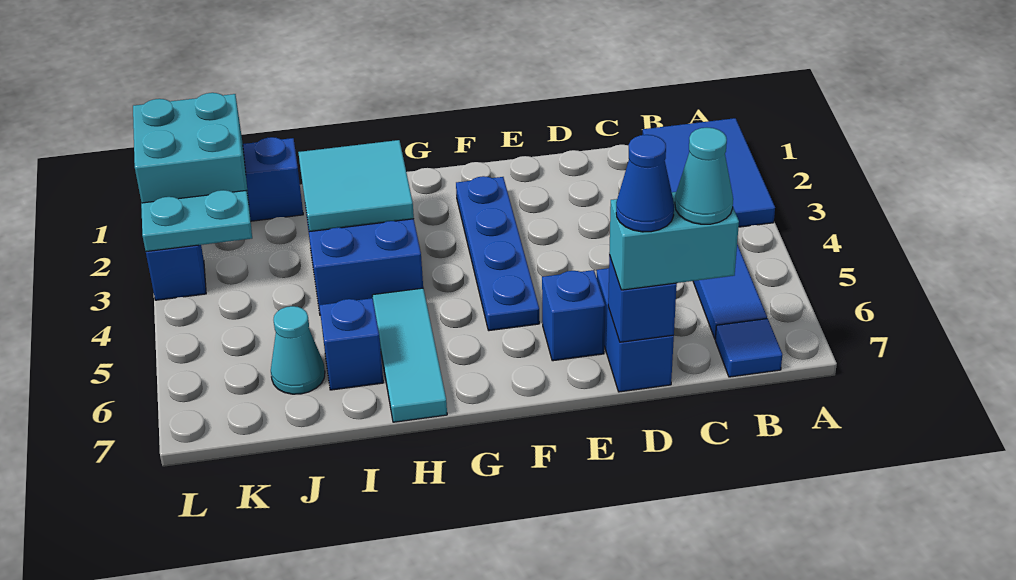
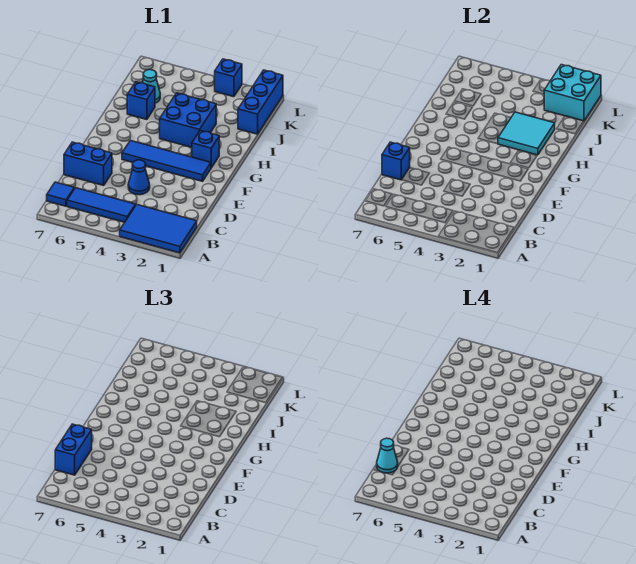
cyan brick C7:D7 level 3 -> blue brick C7:D7 level 3
blue cone D7 level 4 -> blue cone D4 level 1
blue brick E6 level 1 -> blue brick G2 level 1
blue plate F2:F5 level 1 -> blue tile F2:F5 level 1
cyan tile H5:H7 level 1 -> none
cyan plate K3:L3 level 2 -> none

